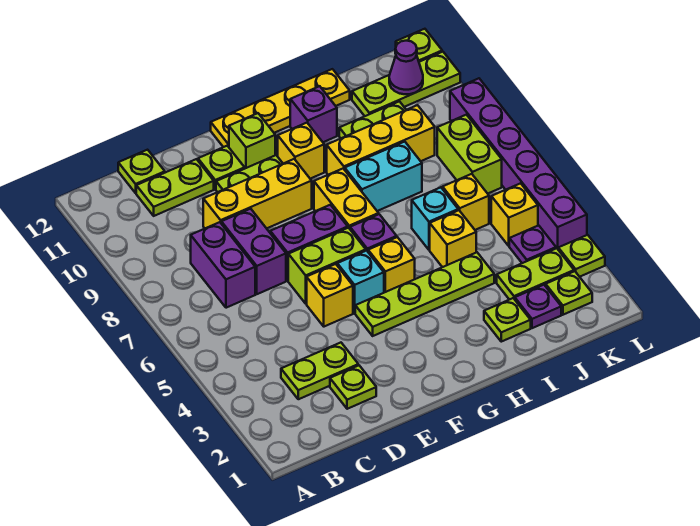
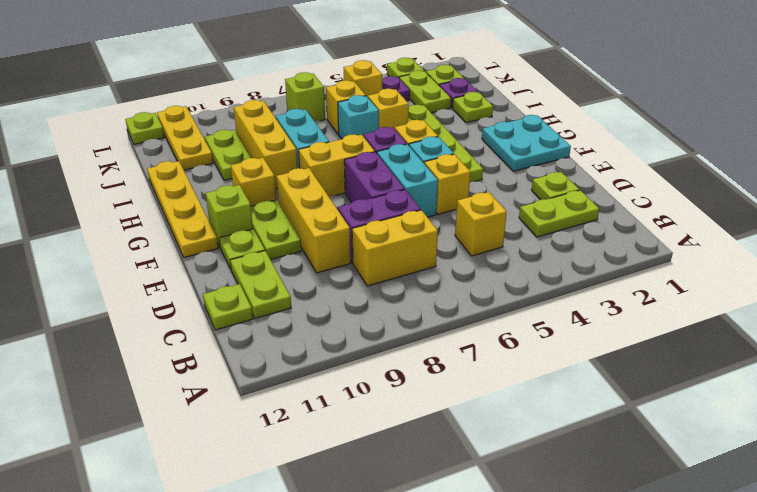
lime plate C3:D3 level 1 -> lime plate C2:C3 level 1
none -> yellow brick C5 level 1
purple brick C7:C8 level 1 -> yellow brick C7:C8 level 1
lime brick E6:F6 level 1 -> cyan brick E6:F6 level 1
none -> cyan plate F1:G2 level 1
purple brick H11 level 1 -> none
lime plate J11:L11 level 1 -> yellow plate J11:L11 level 1
lime brick K7:K8 level 1 -> lime brick K7 level 1
purple cone K11 level 2 -> none
purple brick L4:L9 level 1 -> none

